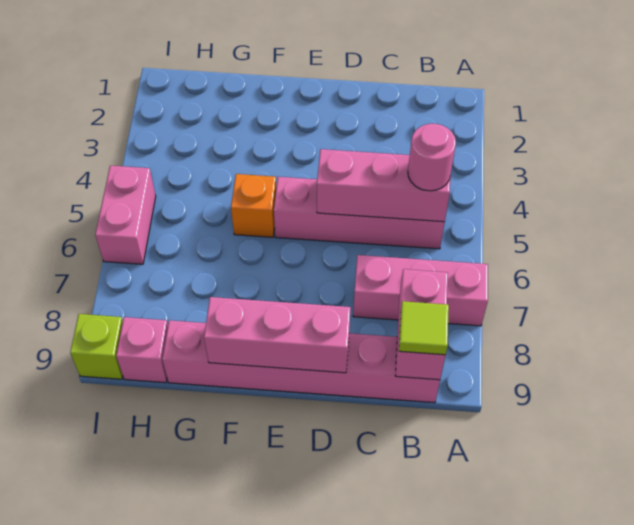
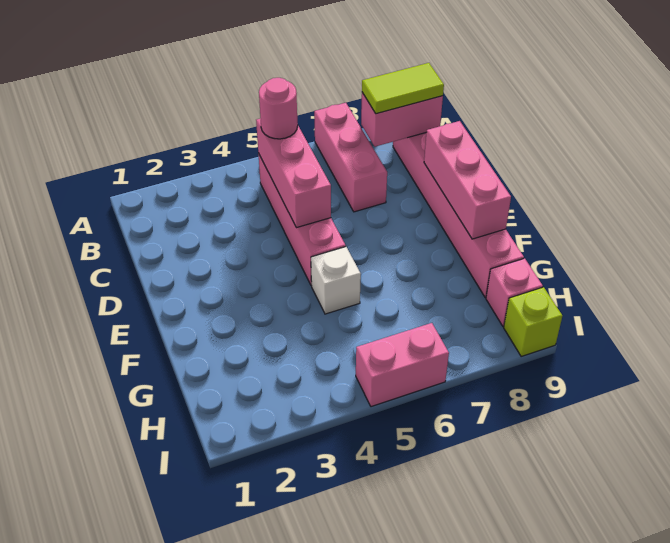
lime tile B9 level 3 -> lime tile B8:B9 level 3
orange brick F5 level 1 -> white brick F5 level 1

